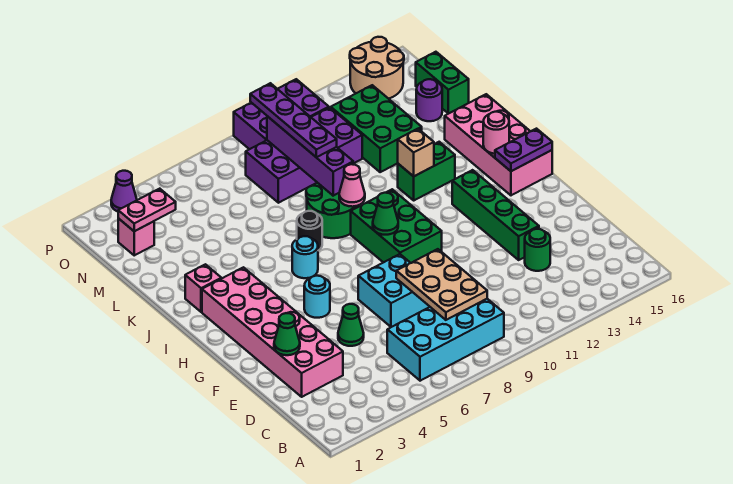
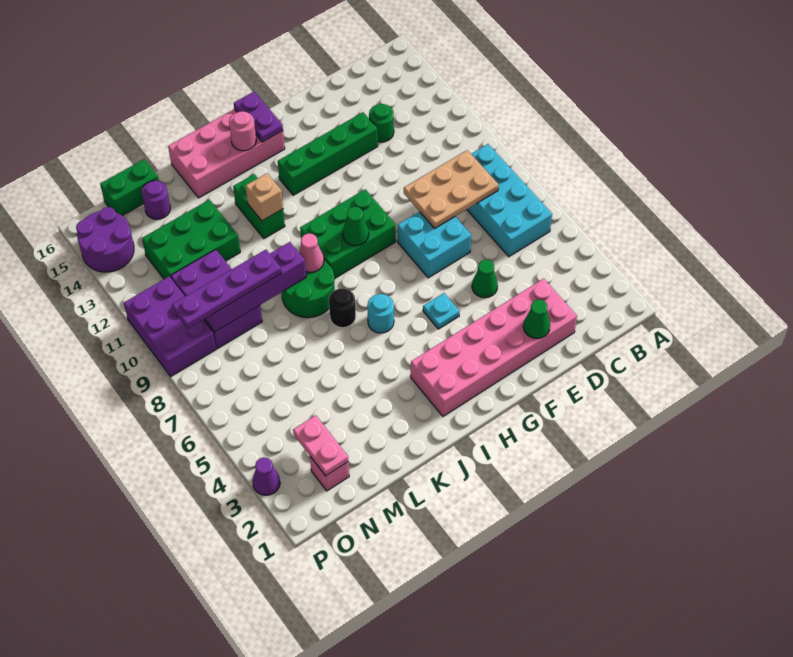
cyan round brick G5 level 1 -> cyan plate G5 level 1
pink brick J2 level 1 -> none
purple brick M8:N11 level 1 -> purple brick M9:N11 level 1
tan round brick O14:P15 level 1 -> purple round brick O14:P15 level 1

